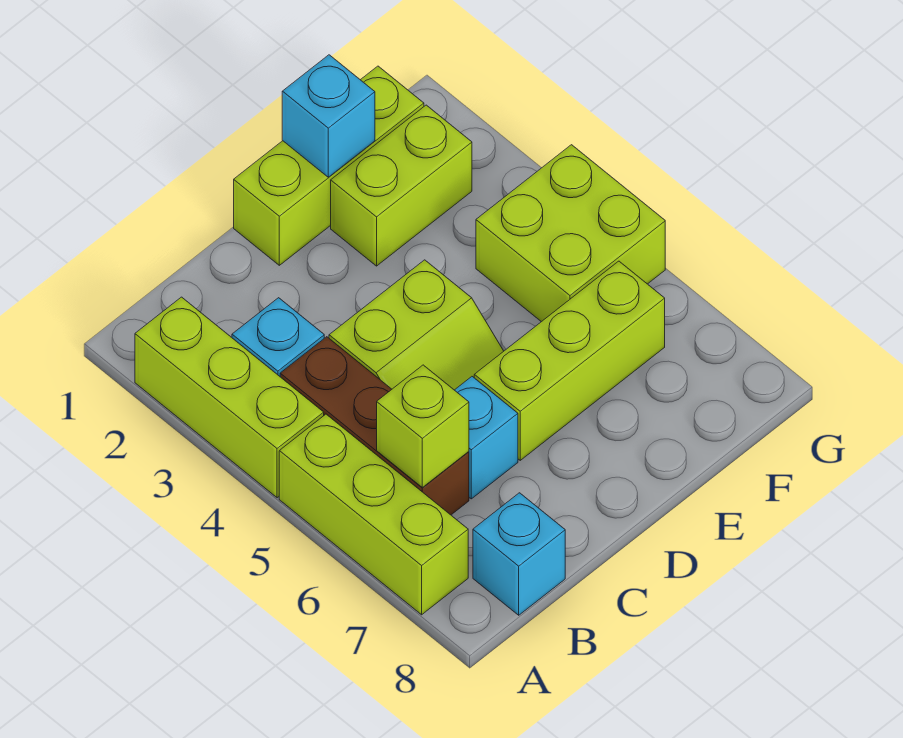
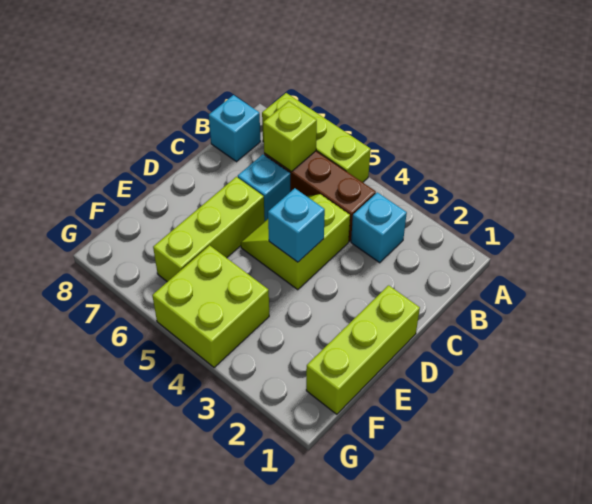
lime brick A2:A4 level 1 -> none
cyan brick E1 level 2 -> cyan brick D4 level 2
lime brick E2:F2 level 1 -> none

